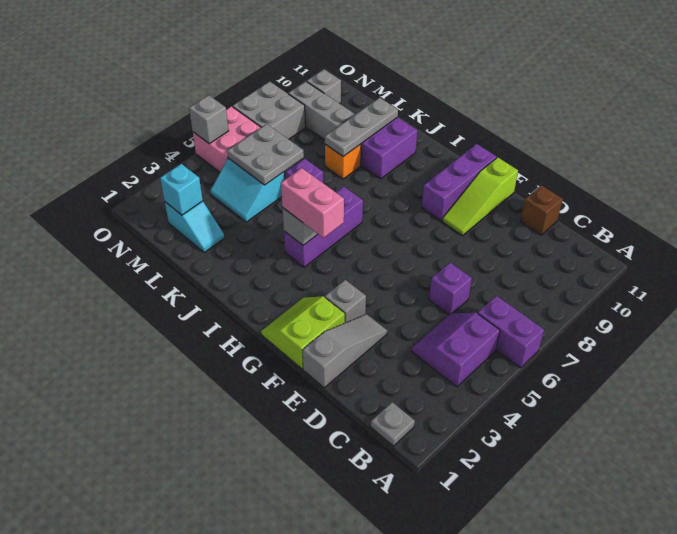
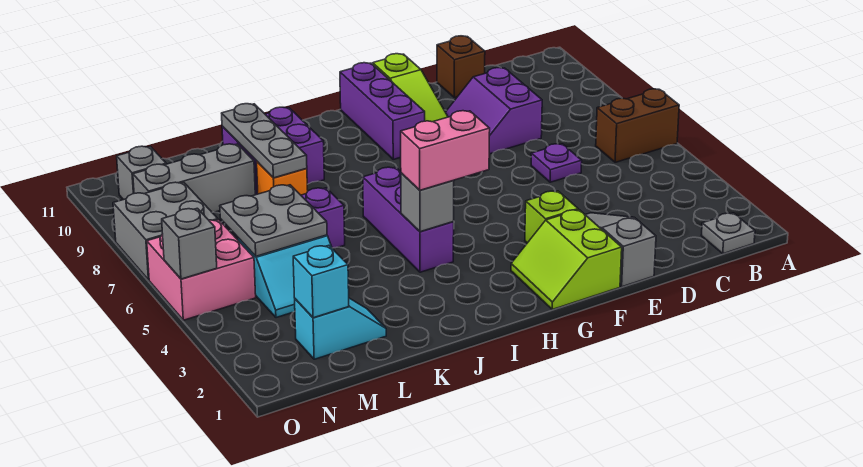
purple brick A6:B6 level 1 -> brown brick A6:B6 level 1
purple slope B4:C5 level 1 top B -> purple slope D8:E9 level 1 top D
purple brick D6 level 1 -> purple plate D6 level 1
grey brick F3 level 1 -> lime brick F3 level 1

